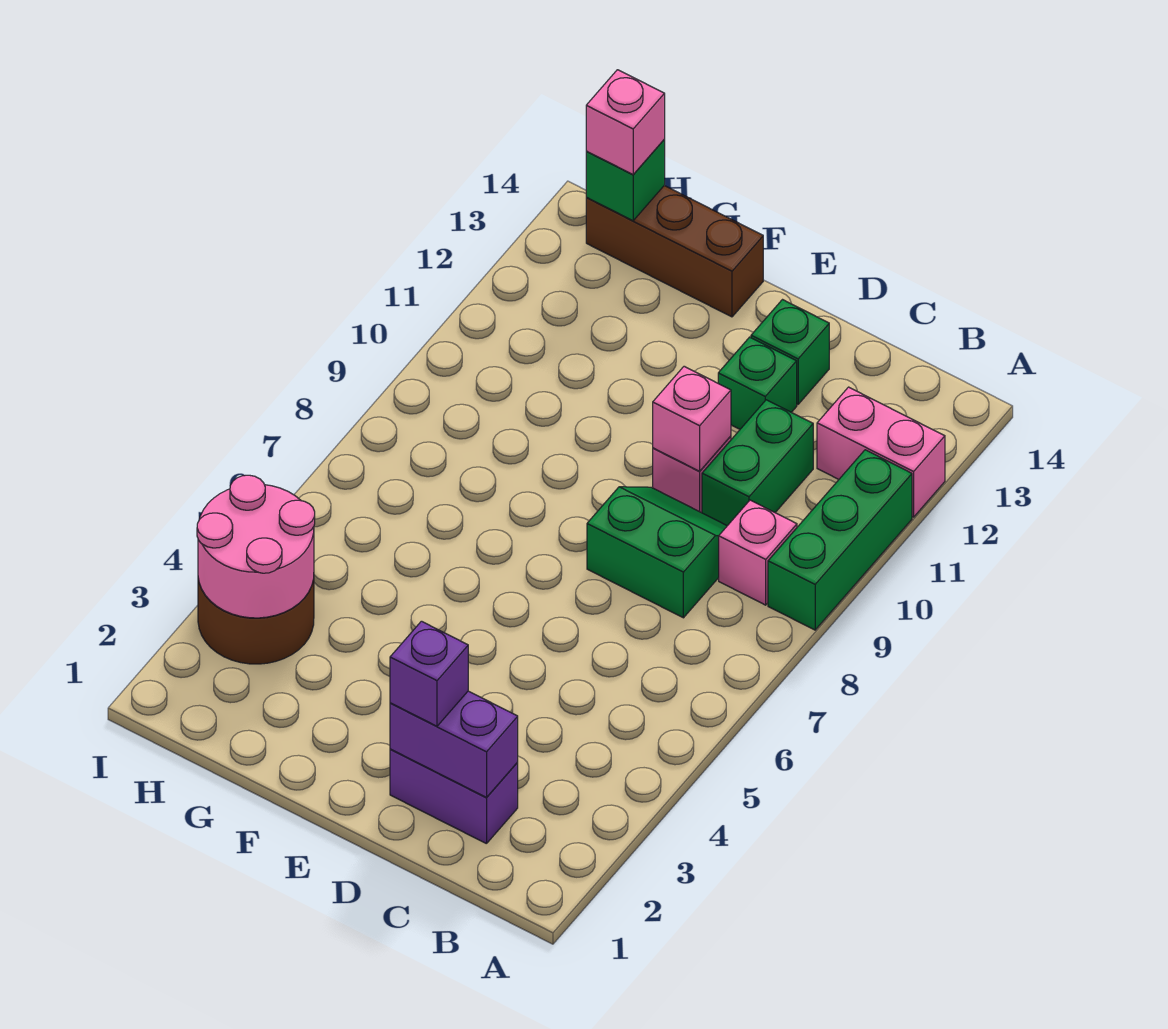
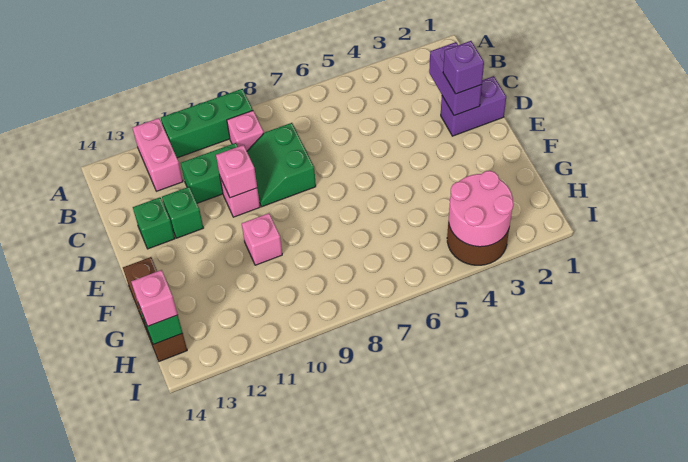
purple brick C2:D2 level 1 -> purple brick D1:D2 level 1
none -> pink brick F10 level 1

